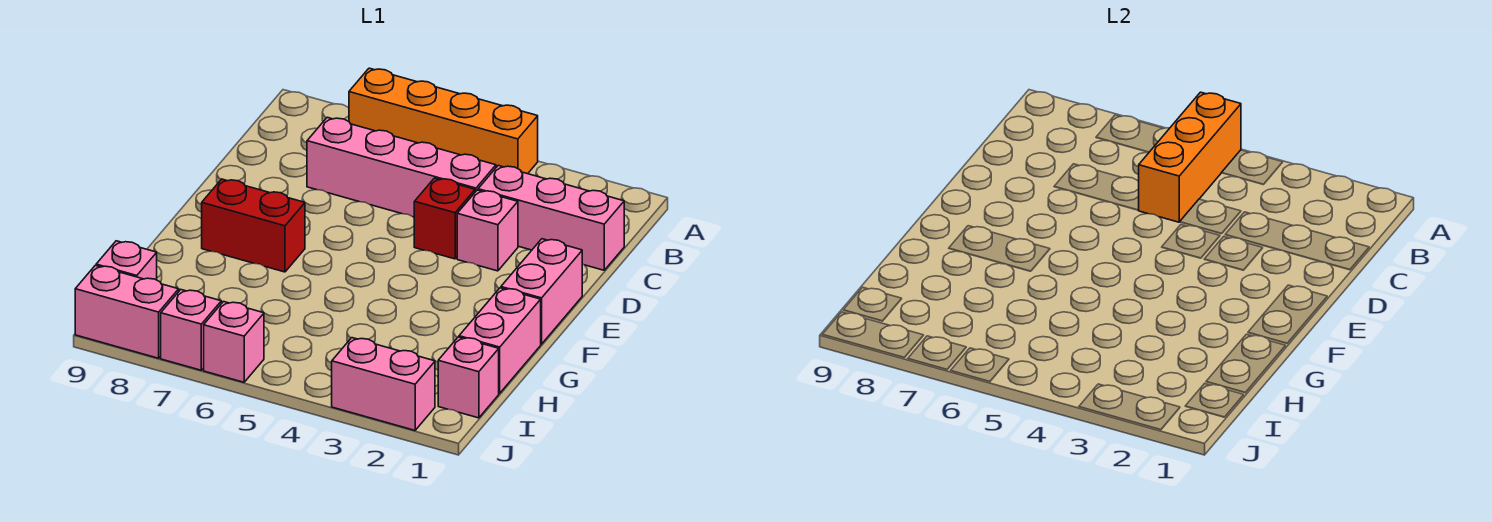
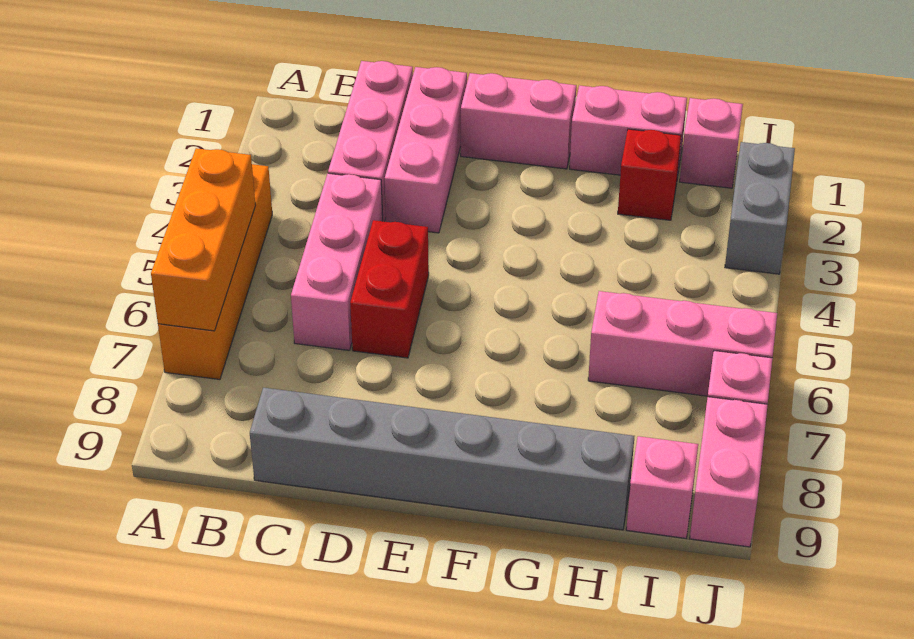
orange brick A5:C5 level 2 -> orange brick A5:A7 level 2
pink brick C4:C7 level 1 -> pink brick C4:C6 level 1
none -> grey brick C9:H9 level 1
pink brick D3 level 1 -> pink brick D1:D3 level 1
red brick D4 level 1 -> red brick H2 level 1
red brick F7:F8 level 1 -> red brick D5:D6 level 1
pink brick J2:J3 level 1 -> grey brick J2:J3 level 1
pink brick J6 level 1 -> pink brick H6:J6 level 1

